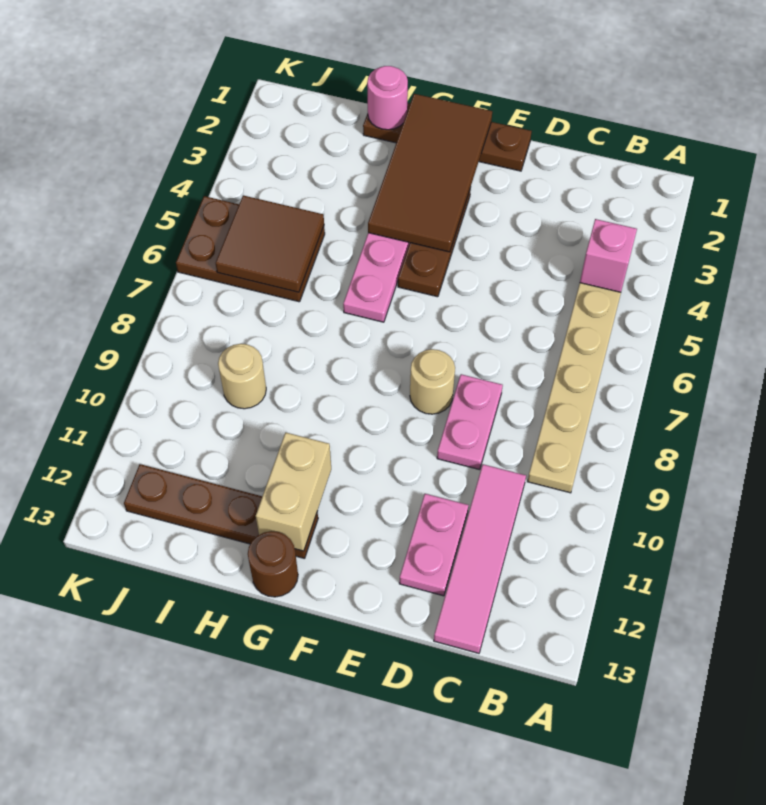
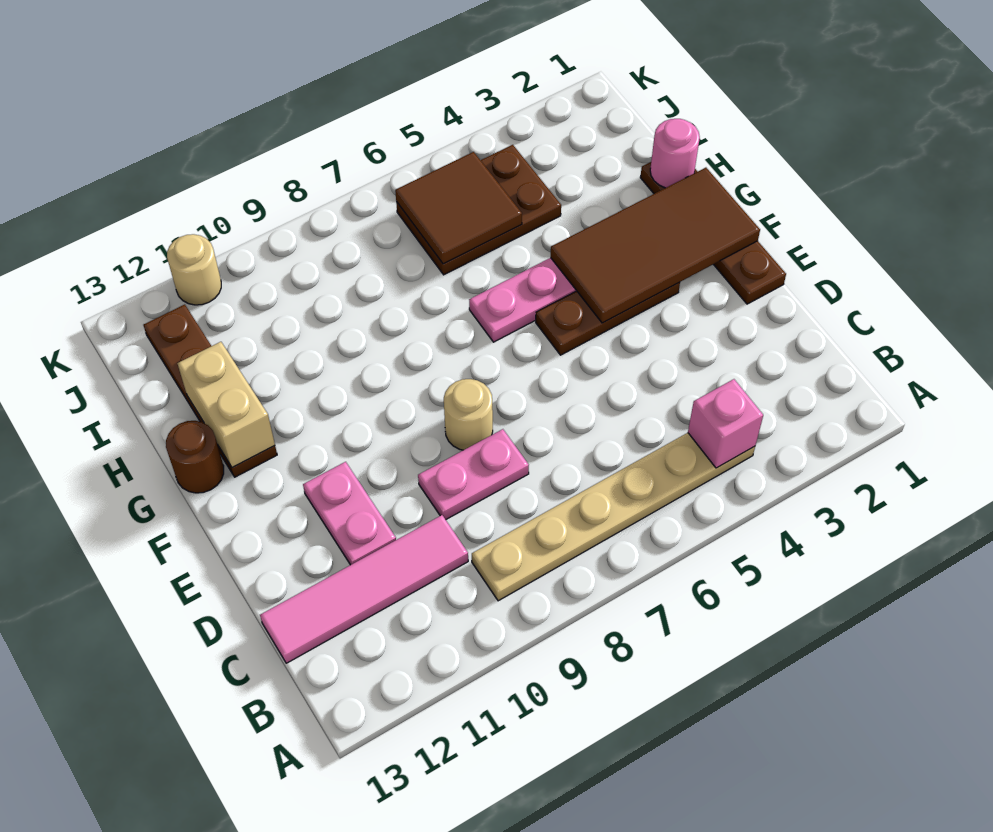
pink plate D11:D12 level 1 -> pink plate D11:E11 level 1
tan brick G11:G12 level 2 -> tan brick G12:H12 level 2
brown plate I5:K6 level 1 -> brown plate I4:J6 level 1
tan round brick I9 level 1 -> tan round brick K11 level 1

